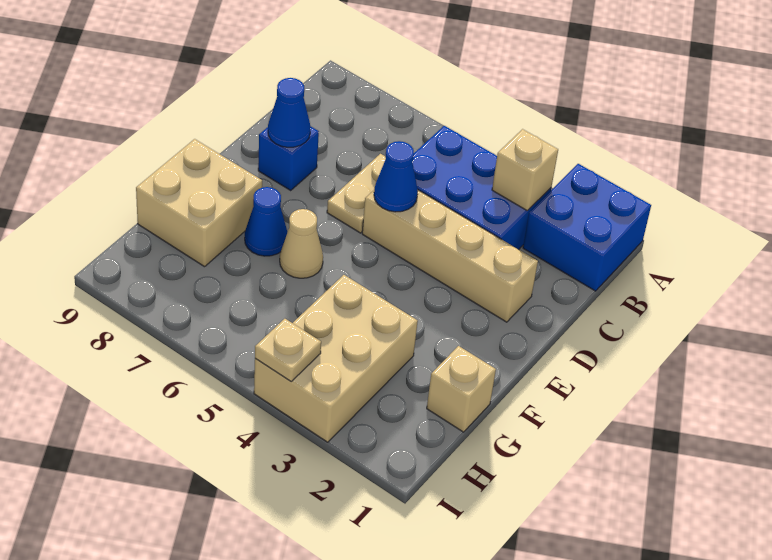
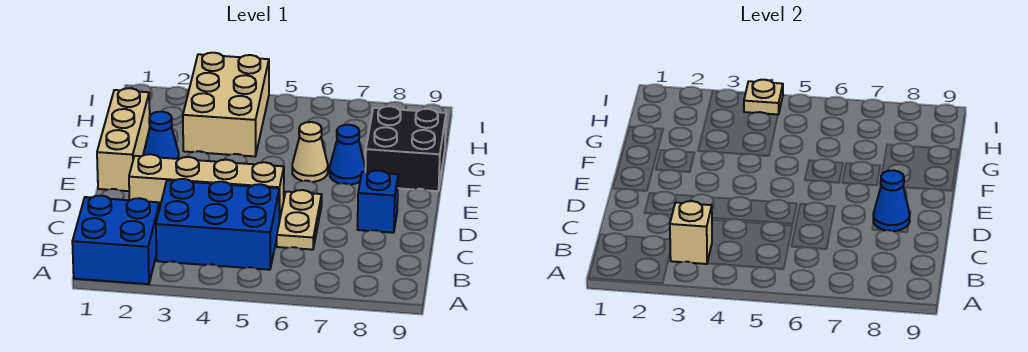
blue cone D5 level 2 -> blue cone F2 level 1
tan brick F8:G9 level 1 -> black brick F8:G9 level 1
tan brick G1 level 1 -> tan brick E1:G1 level 1

